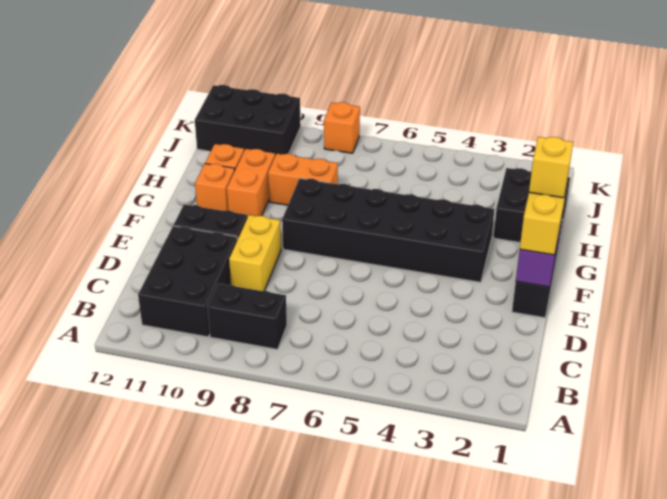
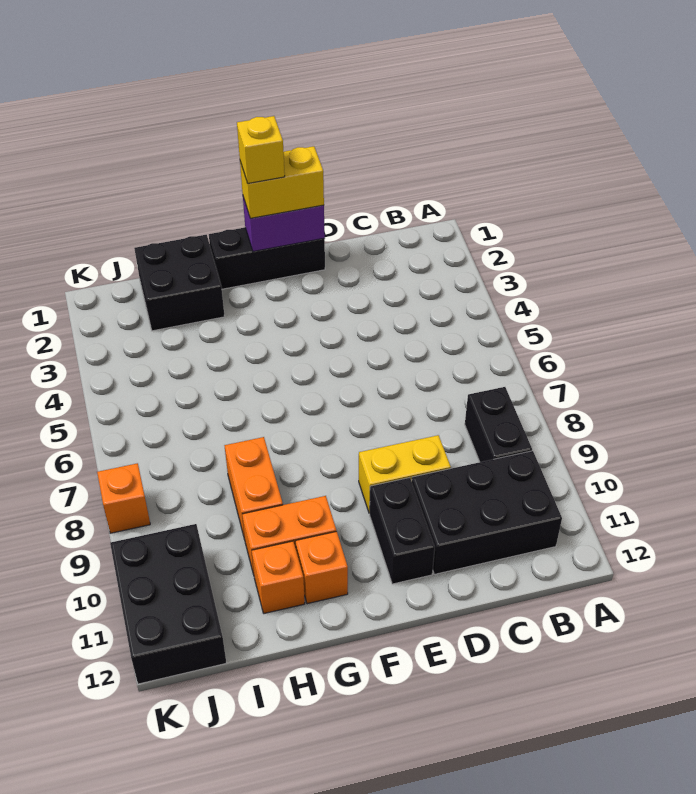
black brick F3:G8 level 1 -> none

